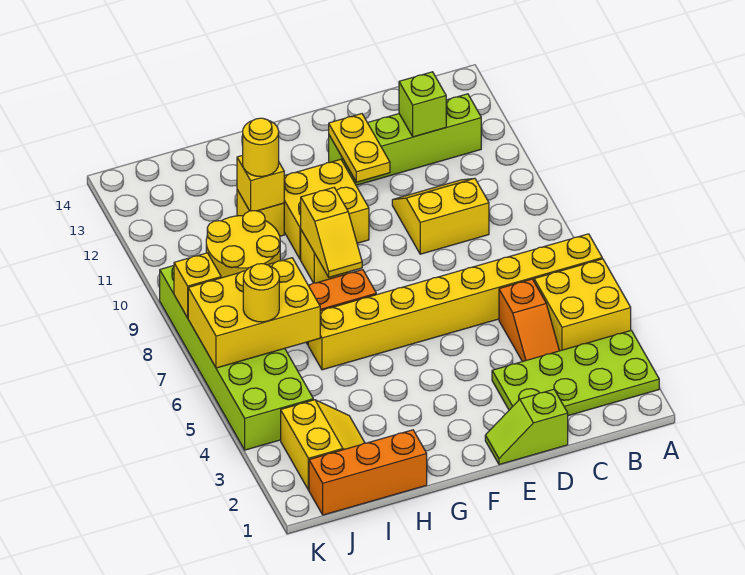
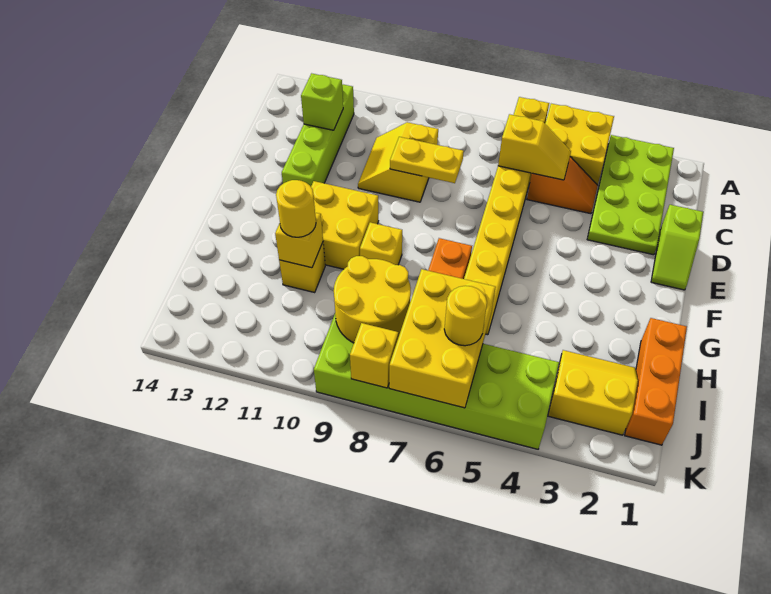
yellow plate E11:E12 level 2 -> yellow plate D8:D9 level 2
yellow slope G8:G9 level 2 top 9 -> yellow slope C5:C6 level 2 top 6

